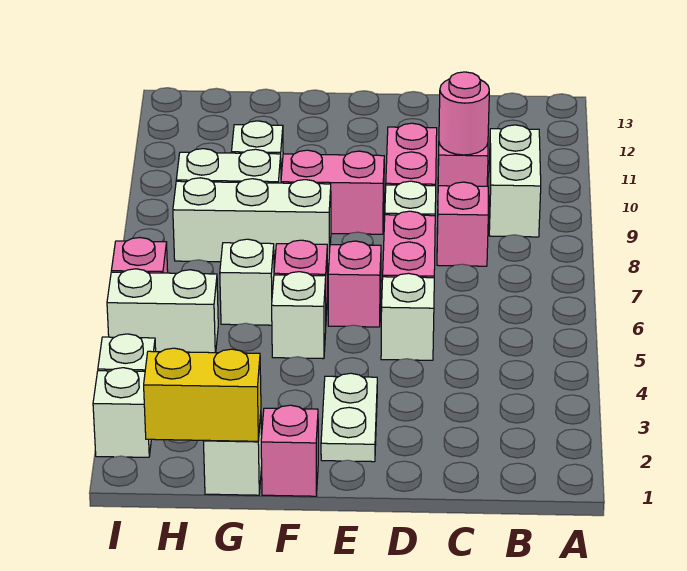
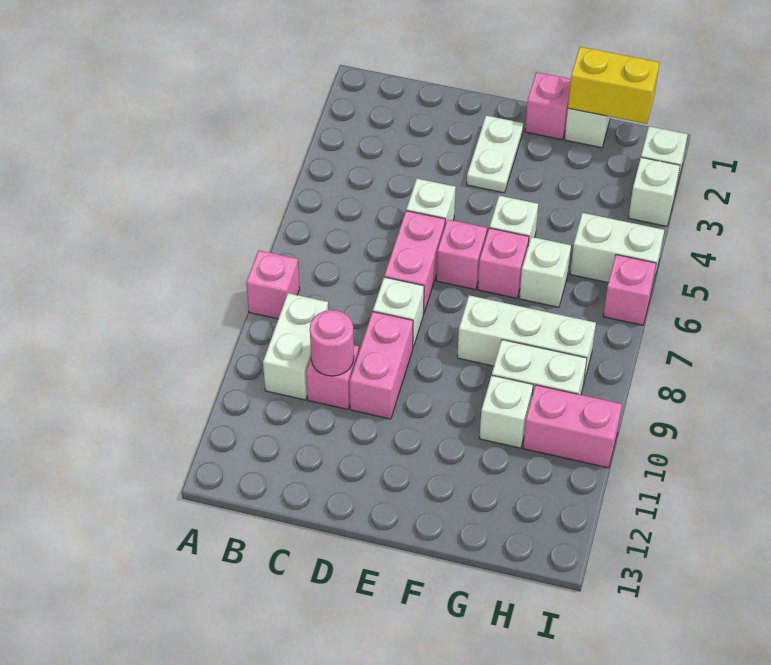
pink brick C8 level 1 -> pink brick A8 level 1
pink brick E9:F9 level 1 -> pink brick H10:I10 level 1

